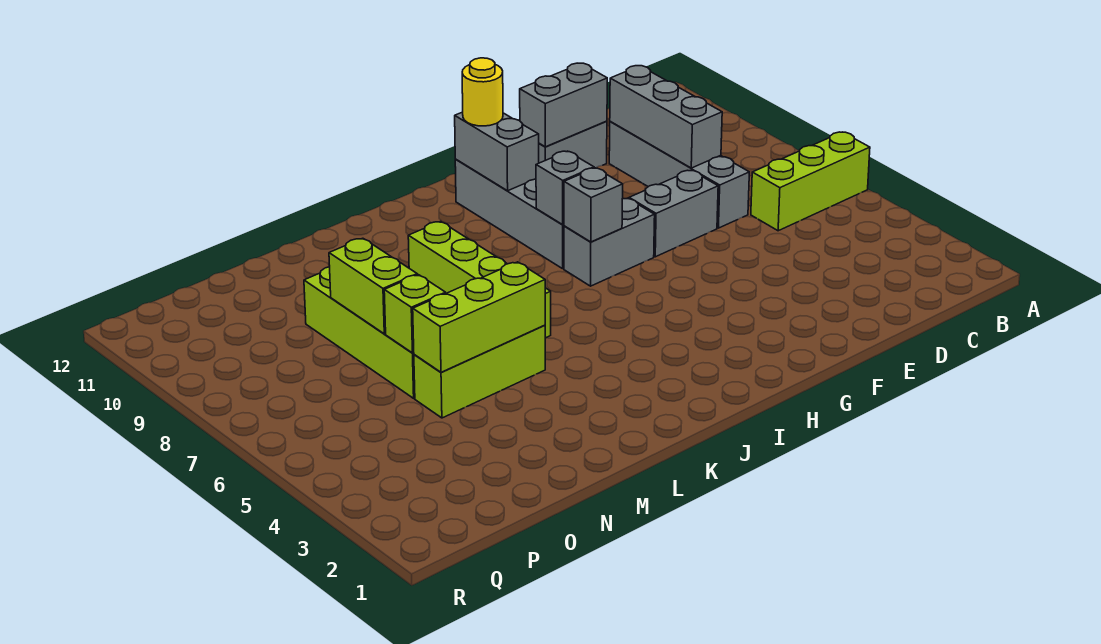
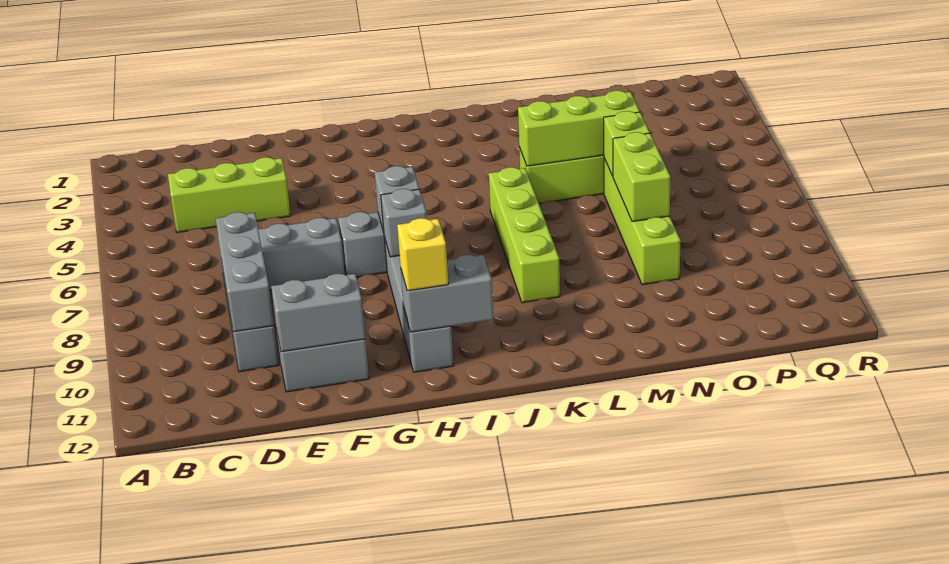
lime brick A6:C6 level 1 -> lime brick C4:E4 level 1
grey brick H10:H11 level 2 -> grey brick H11:I11 level 2
yellow round brick H11 level 3 -> yellow brick H11 level 3

